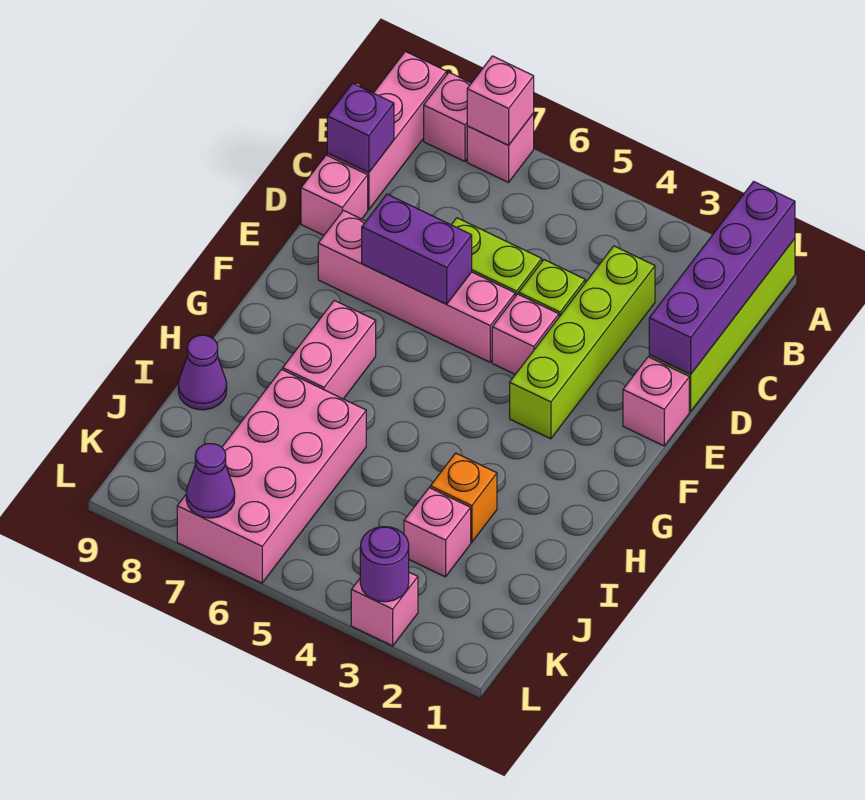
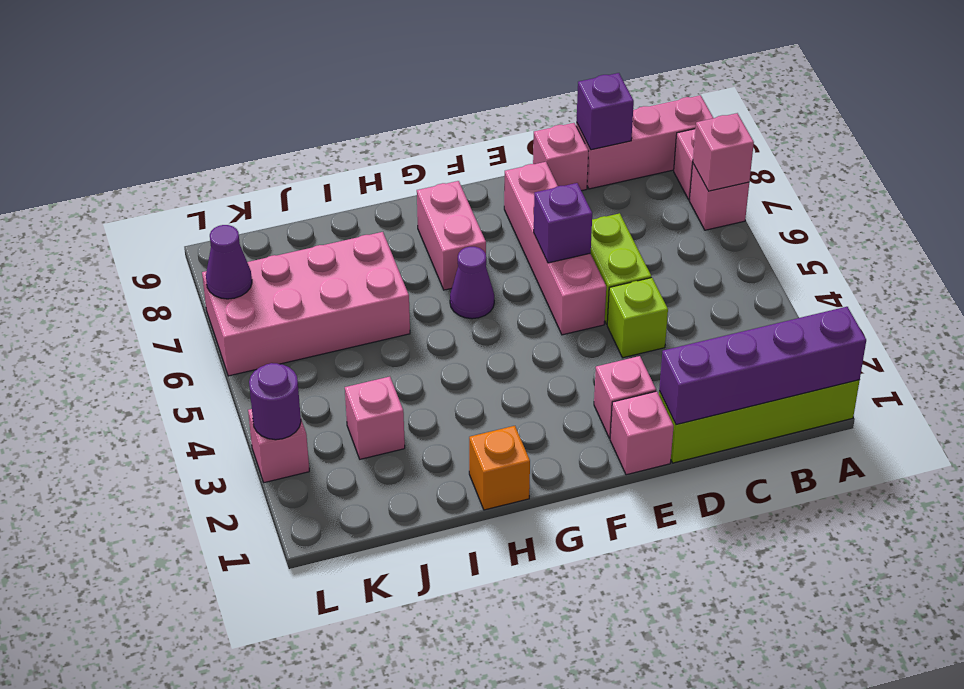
lime brick C3:F3 level 1 -> none
pink brick E4 level 1 -> pink brick E2 level 1
purple brick E6:E7 level 2 -> purple brick E6 level 2
pink brick G7:H7 level 1 -> pink brick G7:G8 level 1
orange brick I3 level 1 -> orange brick H1 level 1
purple cone I9 level 1 -> purple cone G6 level 1

